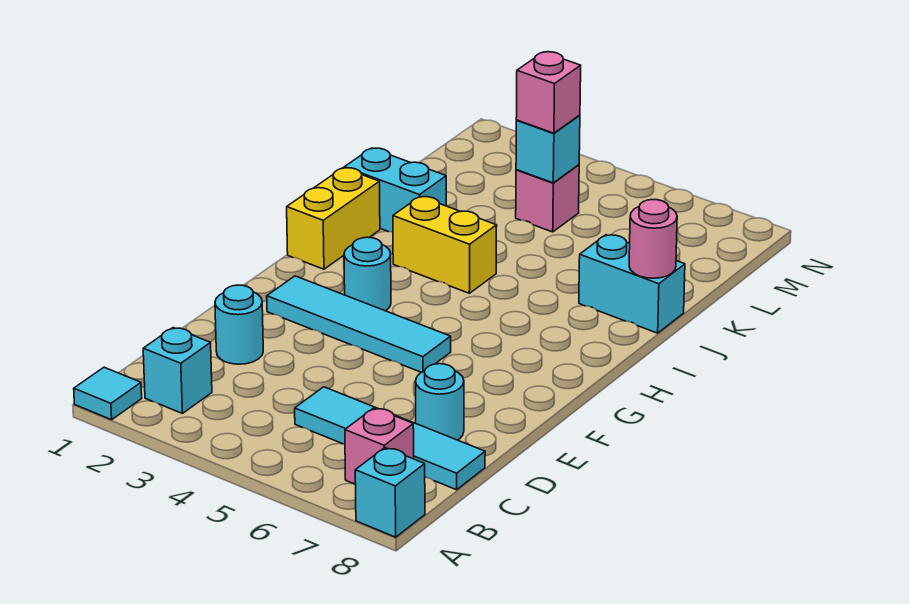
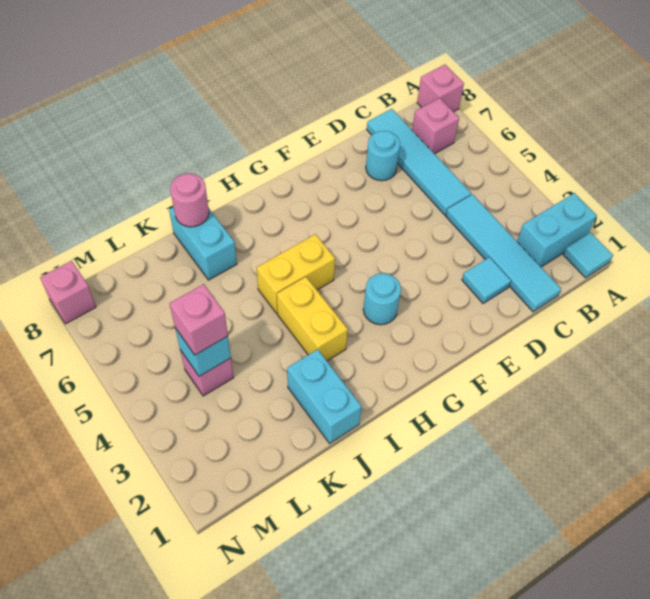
cyan brick A8 level 1 -> pink brick A8 level 1
cyan brick B2 level 1 -> cyan brick A2:B2 level 1
cyan round brick D2 level 1 -> cyan tile D2 level 1
cyan tile F2:F5 level 1 -> cyan tile C1:C4 level 1
yellow brick H1:I1 level 1 -> yellow brick H5:I5 level 1
none -> pink brick N8 level 1

